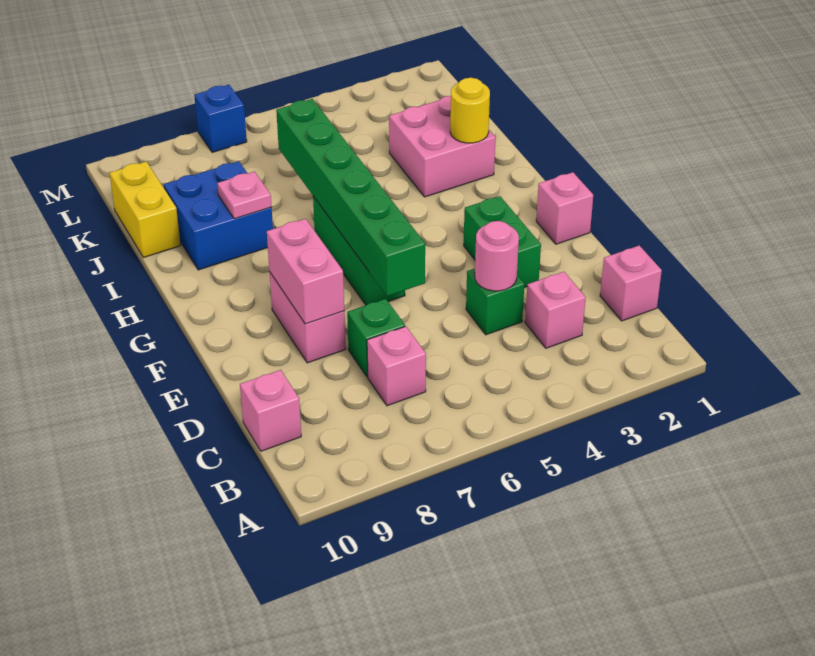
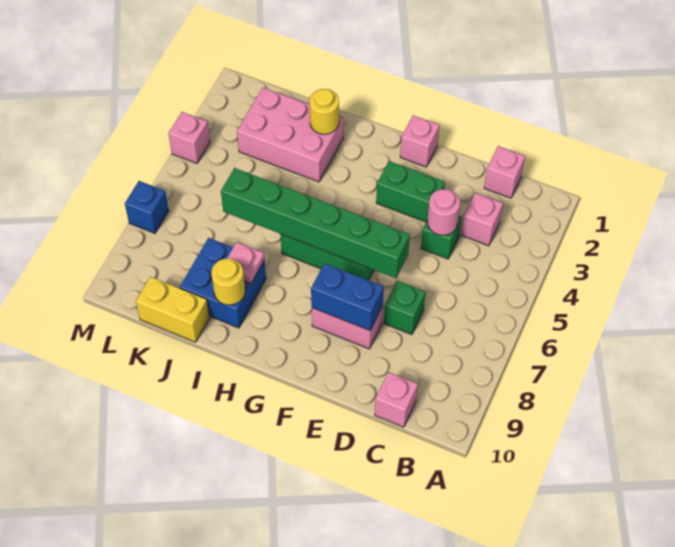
pink brick C7 level 1 -> pink brick M4 level 1
pink brick E8:F8 level 2 -> blue brick E8:F8 level 2
pink brick I2:J3 level 1 -> pink brick I2:K3 level 1
none -> yellow round brick I9 level 2

